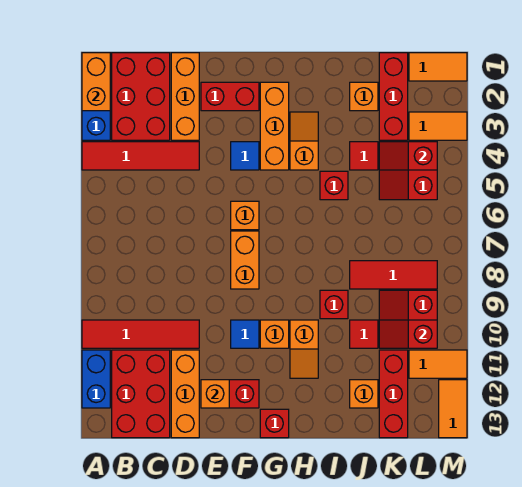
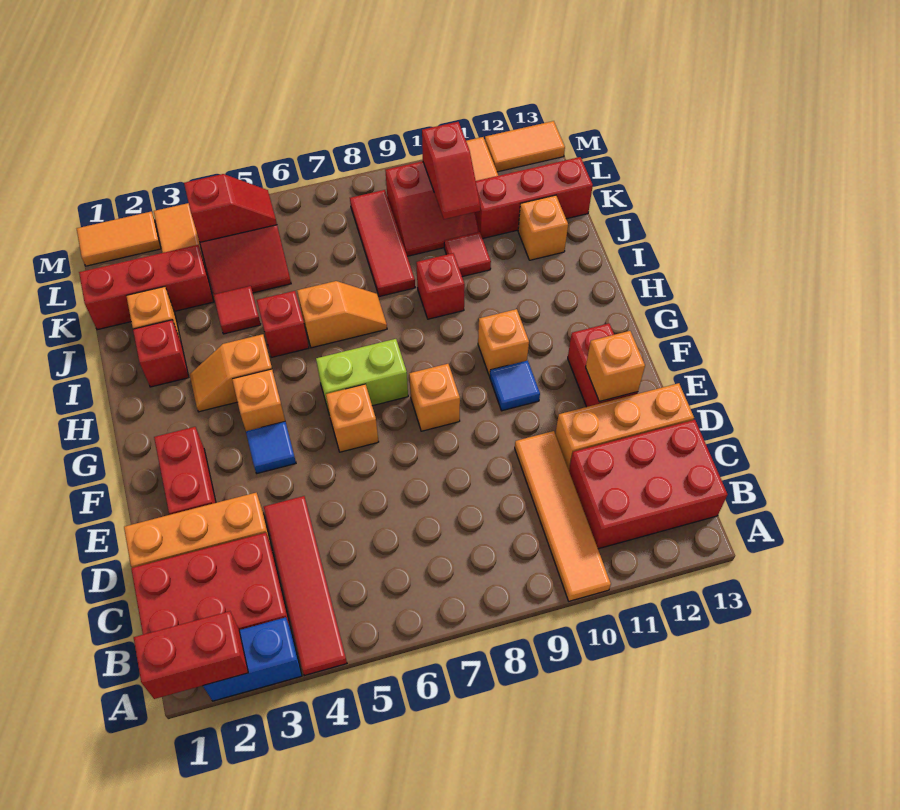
orange brick A1:A2 level 2 -> red brick A1:A2 level 2
red tile A10:D10 level 1 -> orange tile A10:D10 level 1
blue brick A11:A12 level 1 -> none
orange brick F7:F8 level 1 -> orange brick F8 level 1
orange brick G2:G4 level 1 -> orange brick G4 level 1
none -> lime brick G6:G7 level 1
red brick G13 level 1 -> red brick I2 level 1
orange slope H10:H11 level 1 top 10 -> orange slope I6:I7 level 1 top 6
red slope K4:L4 level 2 top L -> red slope L4:L5 level 2 top 4
orange tile L1:M1 level 1 -> orange tile M1:M2 level 1

